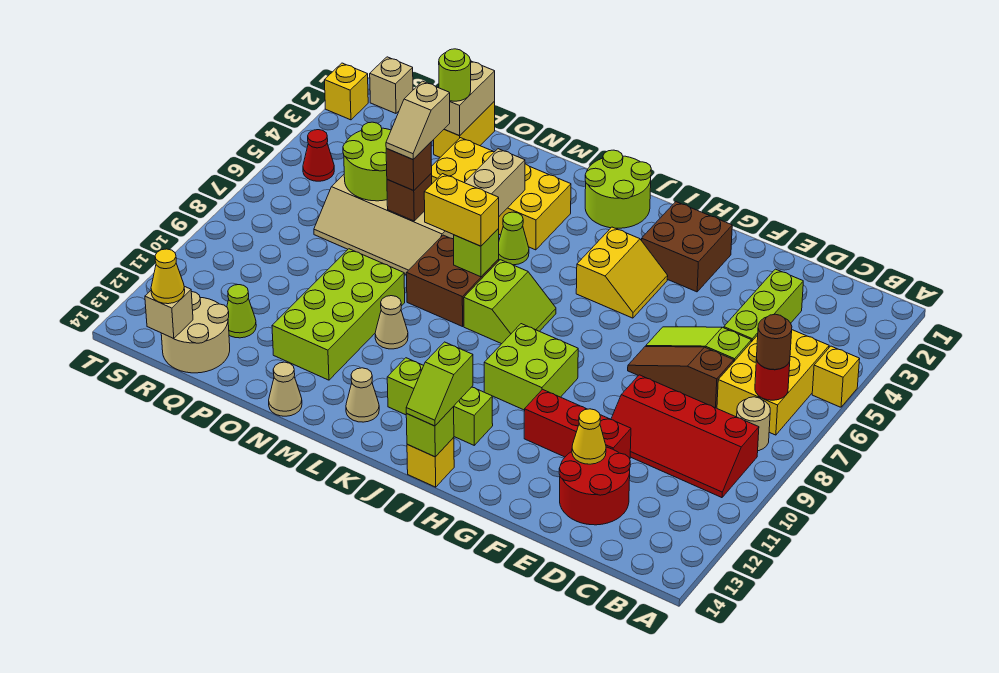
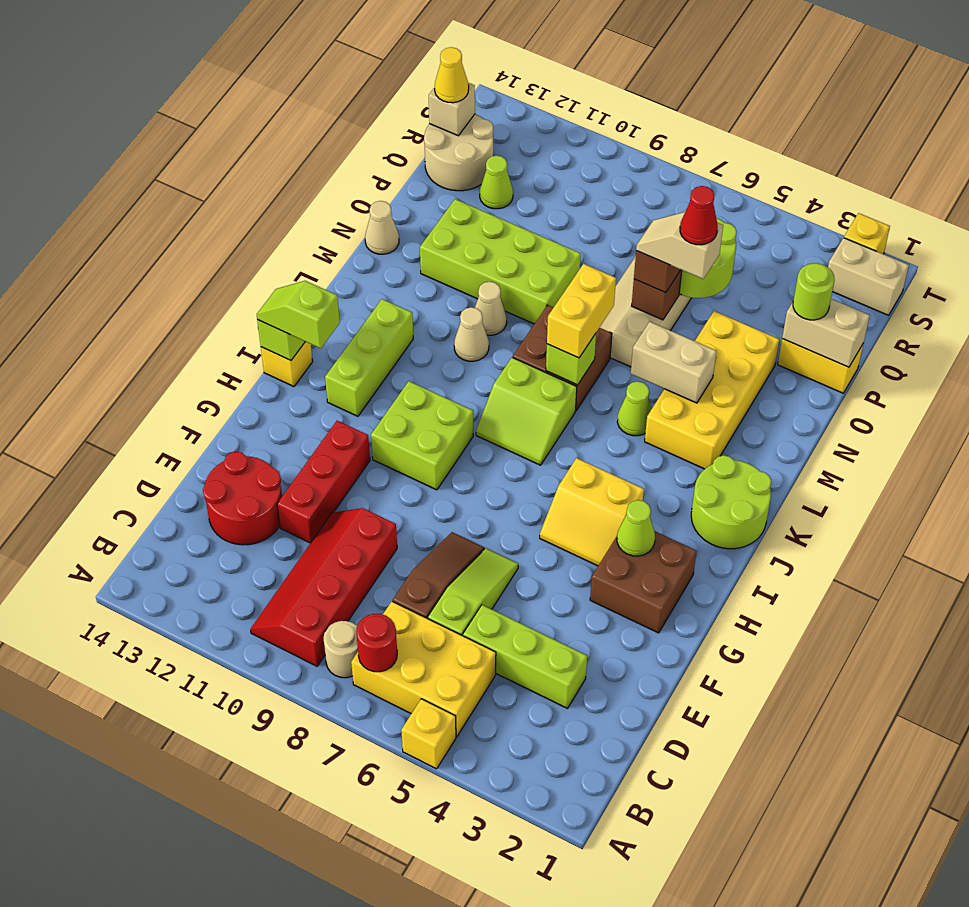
brown round brick B7 level 3 -> none
yellow cone E12 level 2 -> none
none -> lime cone H3 level 2
tan cone L13 level 1 -> tan cone L10 level 1
tan brick S1 level 1 -> tan brick S1:S2 level 1
red cone S5 level 1 -> red cone O5 level 5

